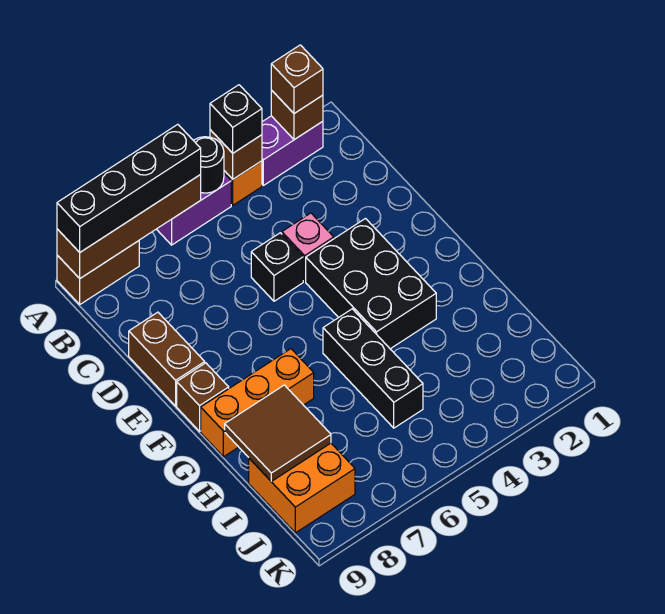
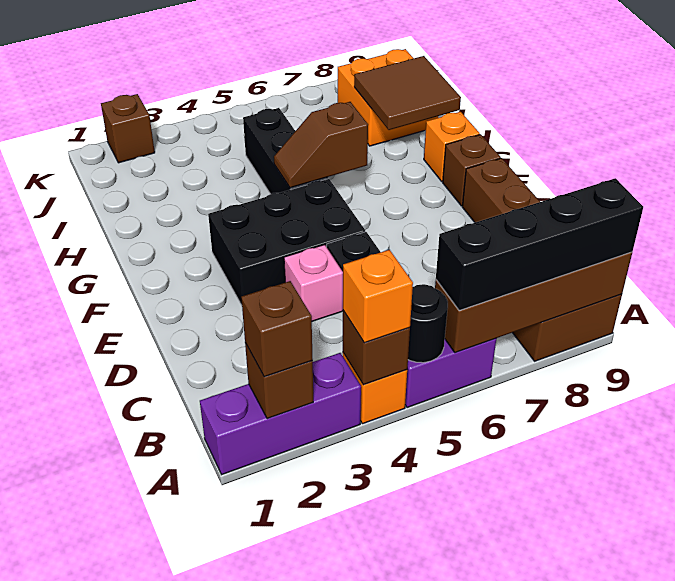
purple brick A2:A3 level 1 -> purple brick A1:A3 level 1
black brick A4 level 3 -> orange brick A4 level 3
black brick E3:G4 level 1 -> black brick E3:F5 level 1
none -> brown slope G5:G6 level 2 top 6
orange brick G7:G9 level 1 -> orange brick G9 level 1
none -> brown brick K2 level 1

